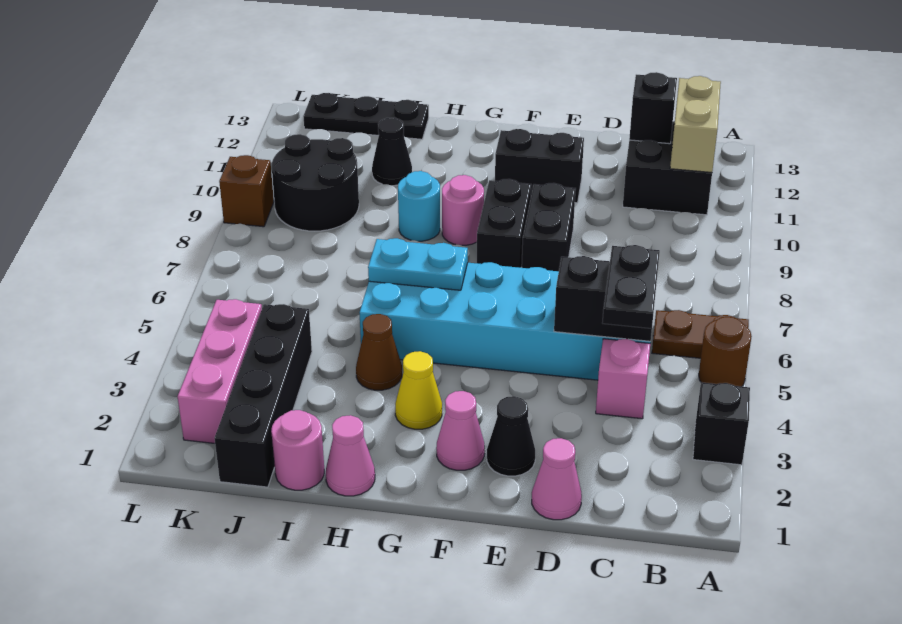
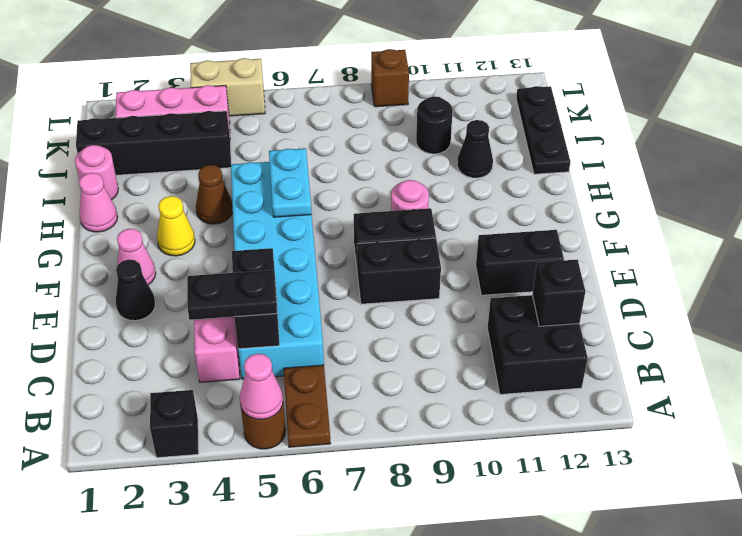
tan brick B11:B12 level 2 -> tan brick L4:L5 level 1
pink cone D1 level 1 -> pink cone A5 level 2
black brick E11:F11 level 1 -> black brick E11:E12 level 1
cyan round brick H9 level 1 -> none
black round brick J9:K10 level 1 -> black round brick J10 level 1

